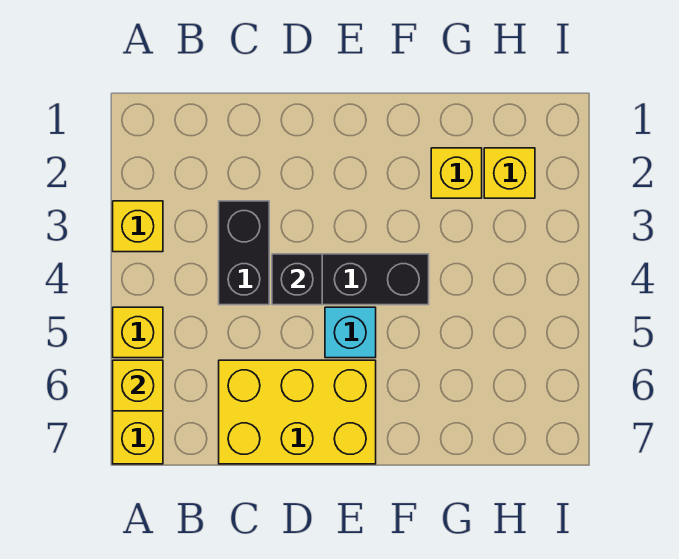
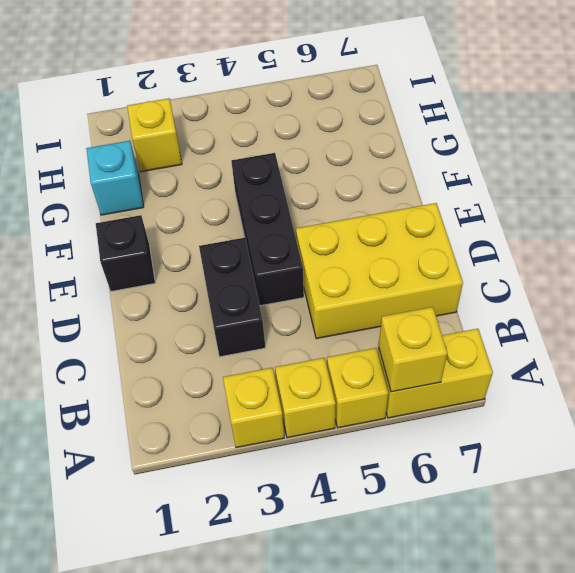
black brick C3:C4 level 1 -> black brick C3:D3 level 1
yellow brick C6:E7 level 1 -> yellow brick C5:D7 level 1
black brick D4 level 2 -> black brick E1 level 1
cyan brick E5 level 1 -> cyan brick G1 level 1
yellow brick G2 level 1 -> yellow brick A4 level 1

